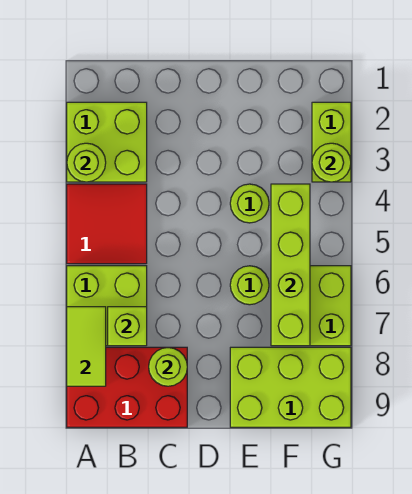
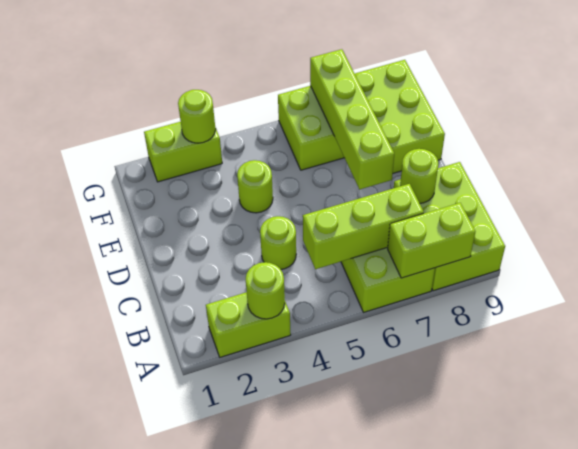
lime brick A2:B3 level 1 -> lime brick A2:A3 level 1
red tile A4:B5 level 1 -> none
lime tile A7:A8 level 2 -> lime brick A7:A8 level 2
red brick A8:C9 level 1 -> lime brick A8:C9 level 1
lime brick B7 level 2 -> lime brick B5:B7 level 2
lime round brick E6 level 1 -> lime round brick C4 level 1
lime brick F4:F7 level 2 -> lime brick D7:G7 level 2

